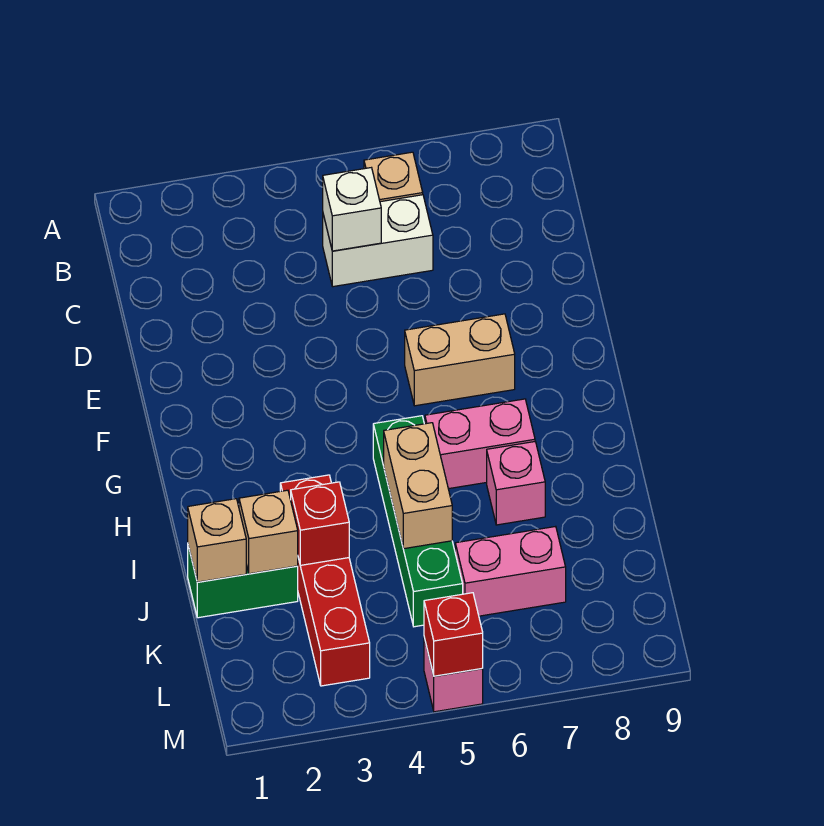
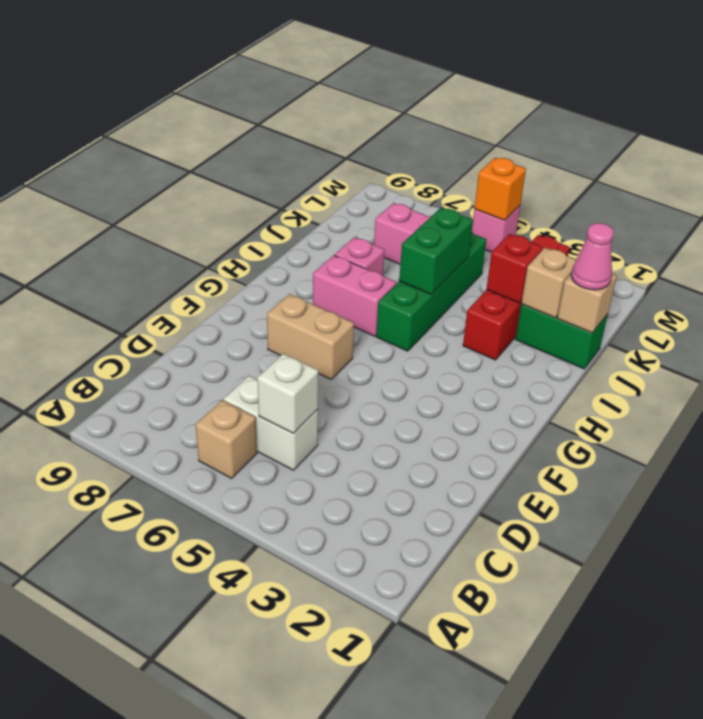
tan brick I5:J5 level 2 -> green brick I5:J5 level 2
none -> pink cone J1 level 3
red brick M5 level 2 -> orange brick M5 level 2

